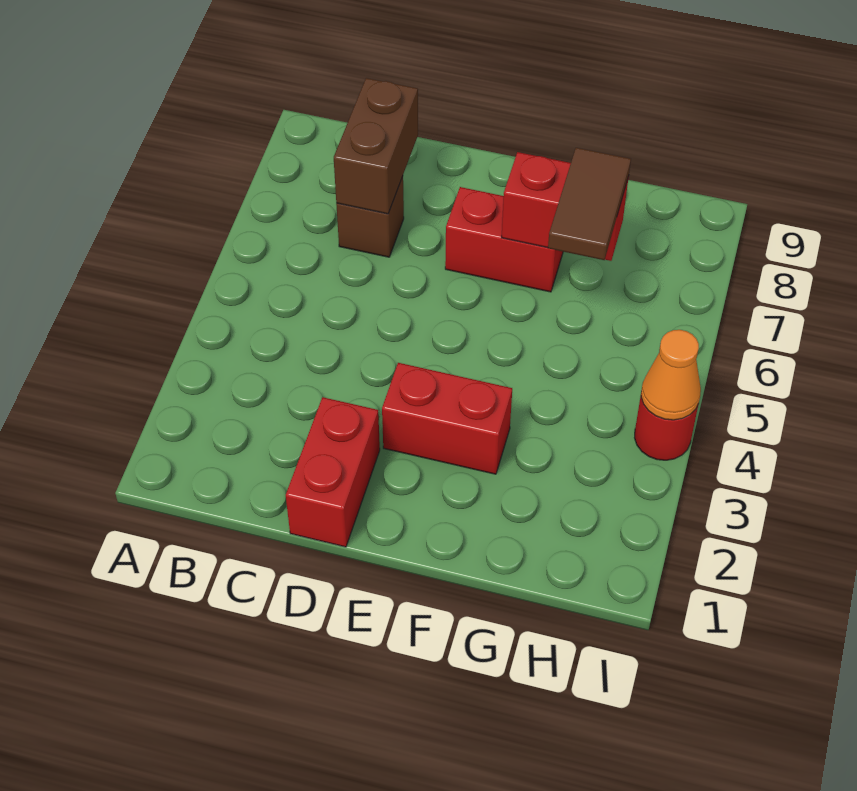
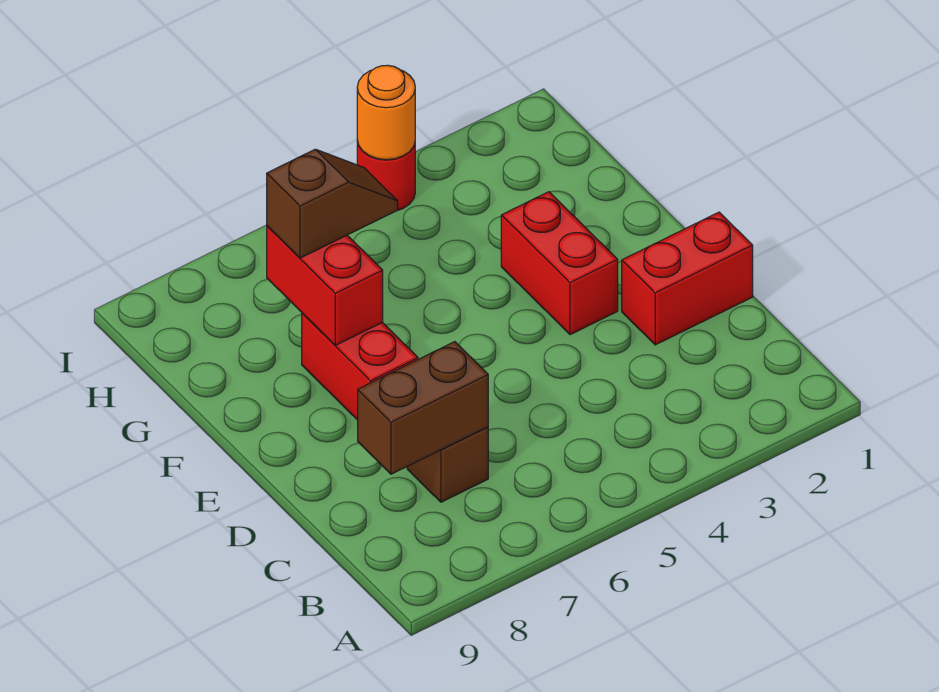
brown tile G6:G7 level 3 -> brown slope G6:G7 level 3 top 7
orange cone I4 level 2 -> orange round brick I4 level 2

